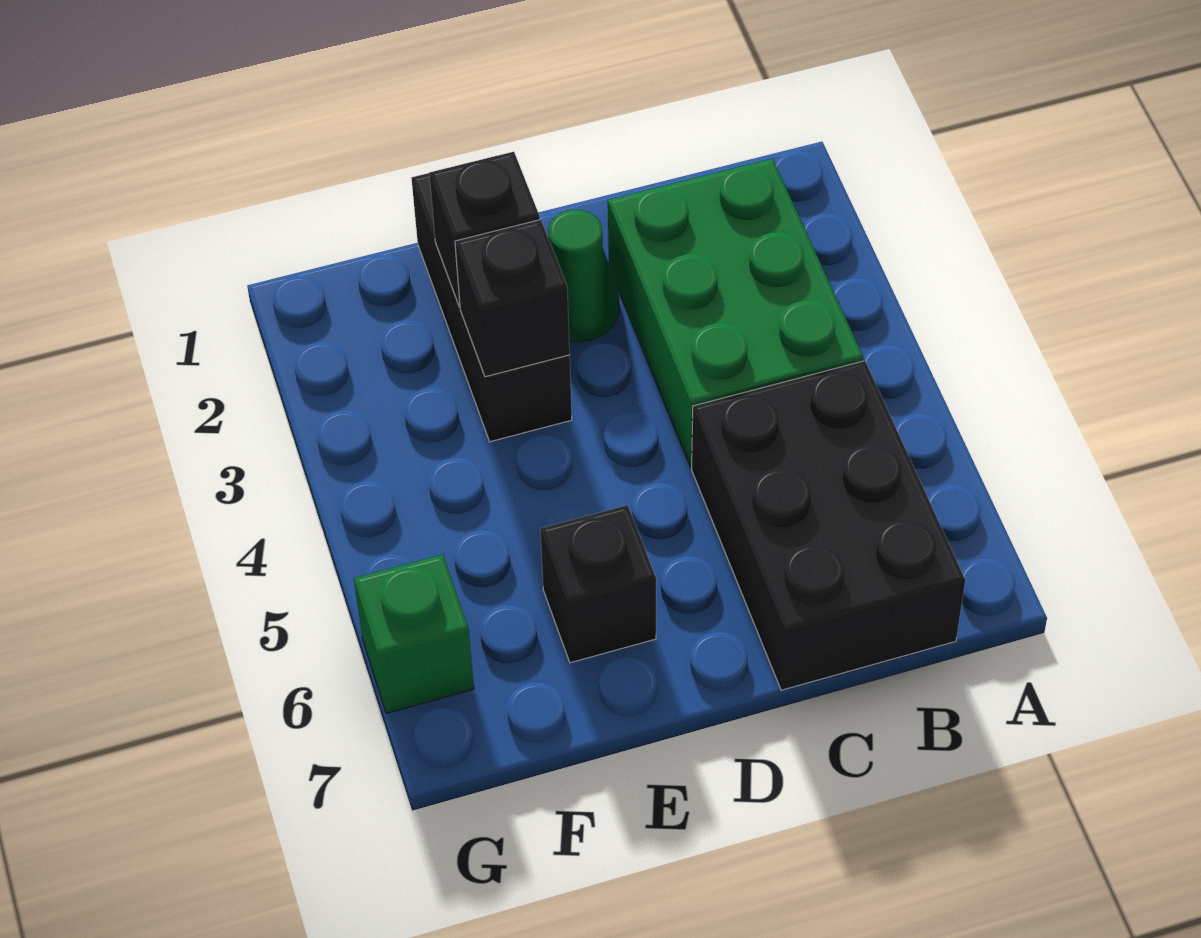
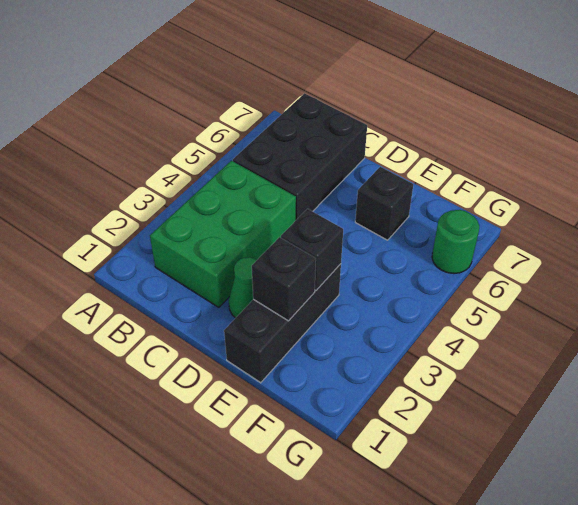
green brick G6 level 1 -> green round brick G6 level 1

